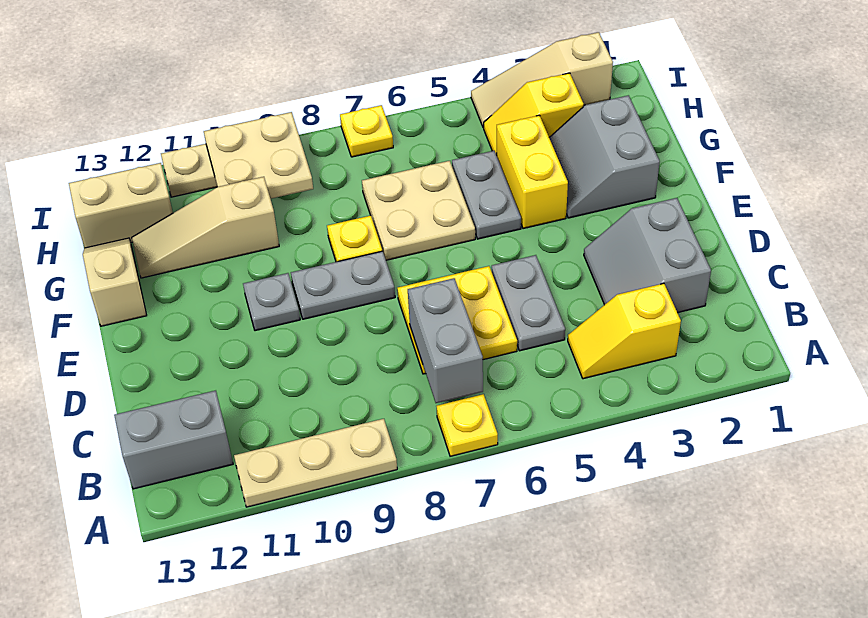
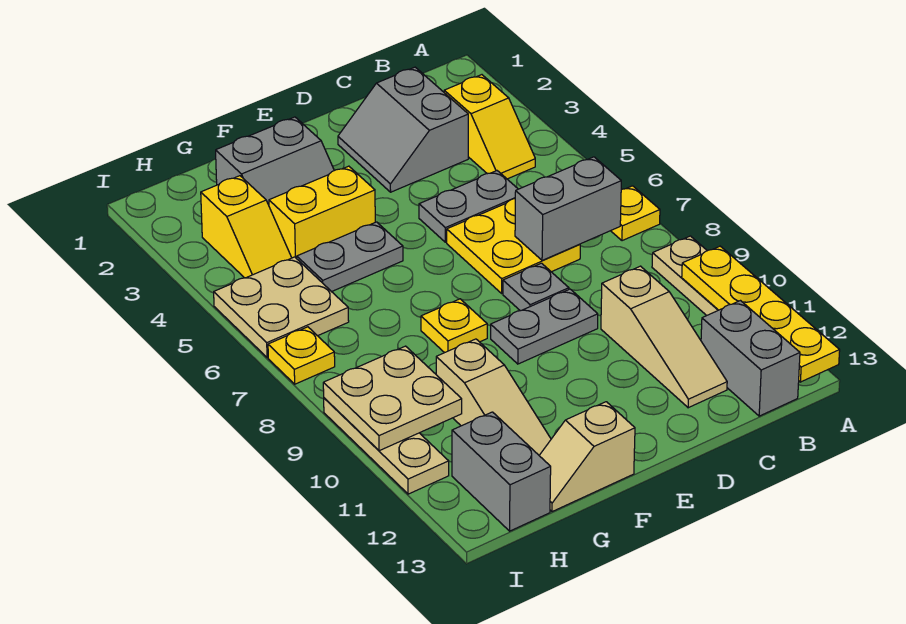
none -> yellow plate A10:A13 level 2
grey slope C2:D3 level 1 top 2 -> grey slope C2:D3 level 1 top C
grey plate E8:E9 level 1 -> grey plate D9:E9 level 1
grey plate E10 level 1 -> grey plate D8 level 1
tan plate F6:G7 level 1 -> tan plate H5:I6 level 1
tan brick H12:H13 level 1 -> grey brick H12:H13 level 1
tan slope I2:I4 level 1 top 2 -> tan slope C10:C12 level 1 top 10

